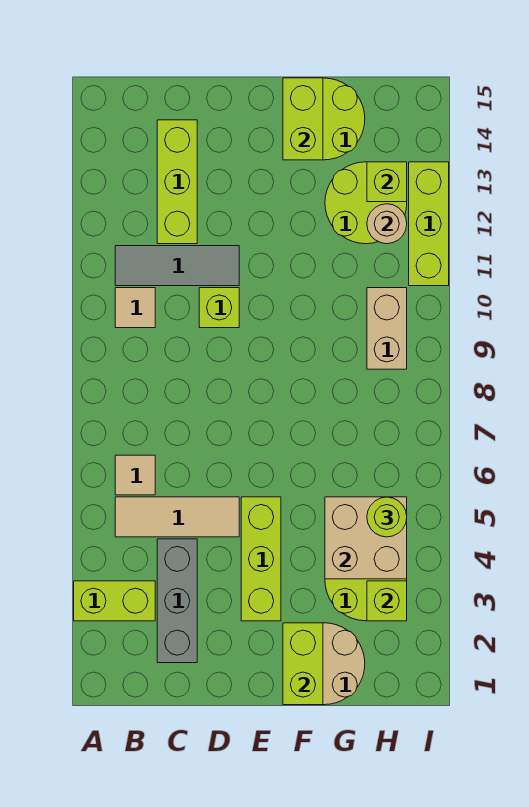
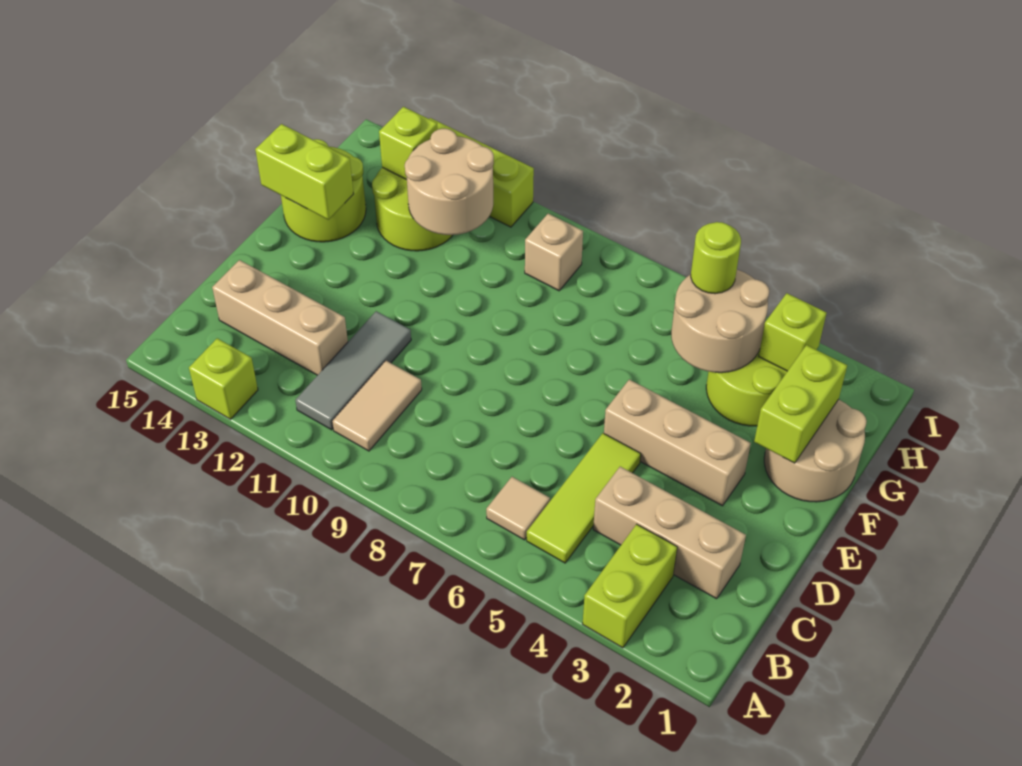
tan tile B5:D5 level 1 -> lime tile B5:D5 level 1
tan tile B10 level 1 -> tan tile B10:C10 level 1
grey brick C2:C4 level 1 -> tan brick C2:C4 level 1
lime brick C12:C14 level 1 -> tan brick C12:C14 level 1
lime brick D10 level 1 -> lime brick A13 level 1
lime brick E3:E5 level 1 -> tan brick E3:E5 level 1
lime brick F1:F2 level 2 -> lime brick F2:G2 level 2
tan brick G4:H5 level 2 -> tan round brick G4:H5 level 2
tan brick H9:H10 level 1 -> tan brick H9 level 1
tan round brick H12 level 2 -> tan round brick G11:H12 level 2

